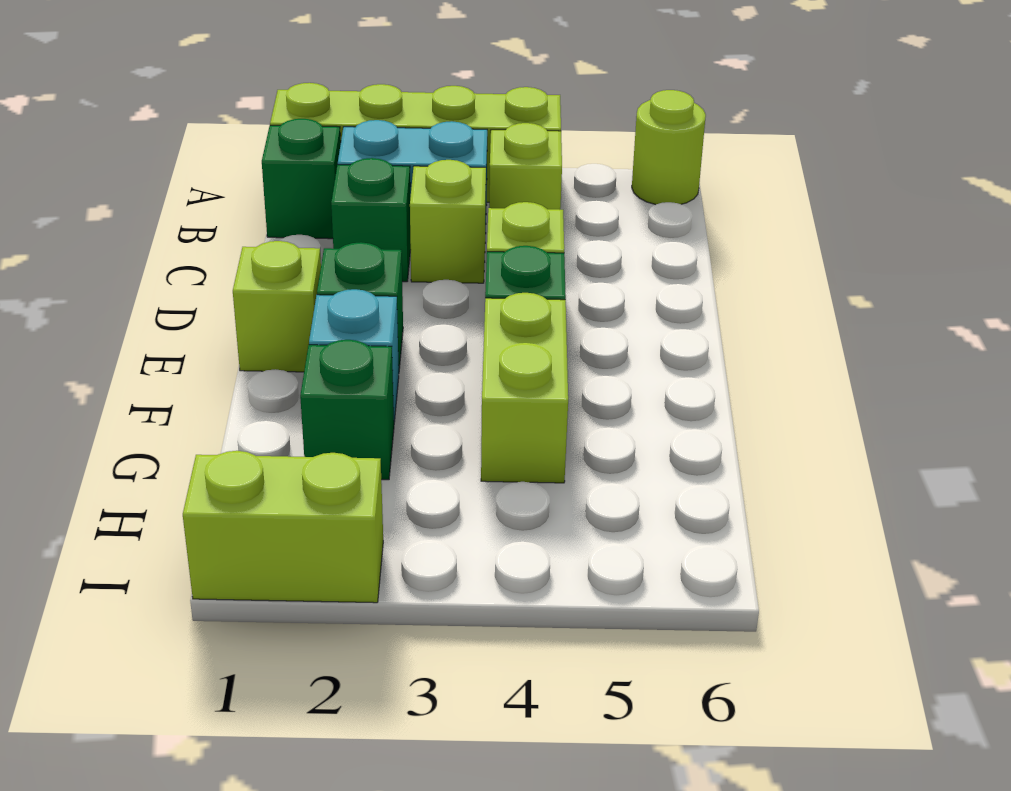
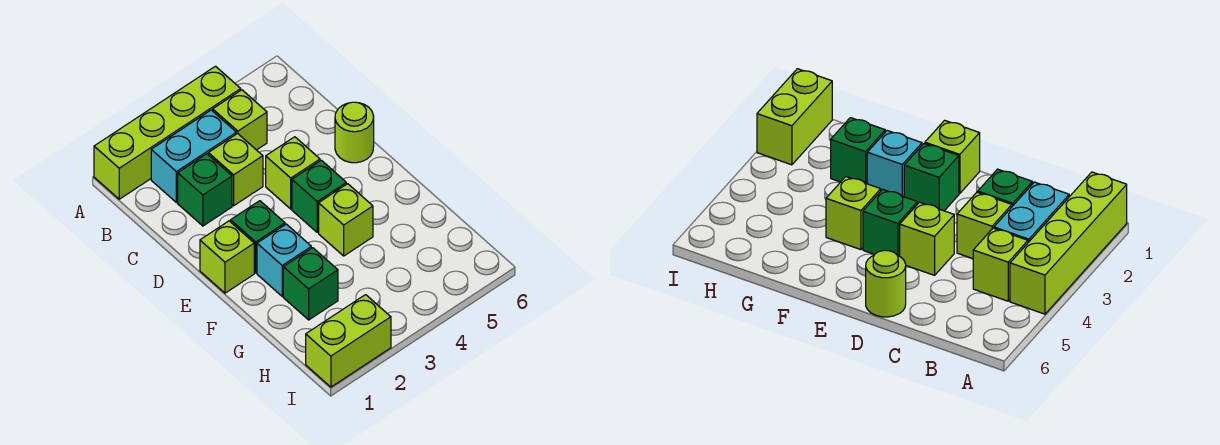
lime round brick A6 level 1 -> lime round brick D6 level 1
green brick B1 level 1 -> none
lime brick F4:G4 level 1 -> lime brick F4 level 1

